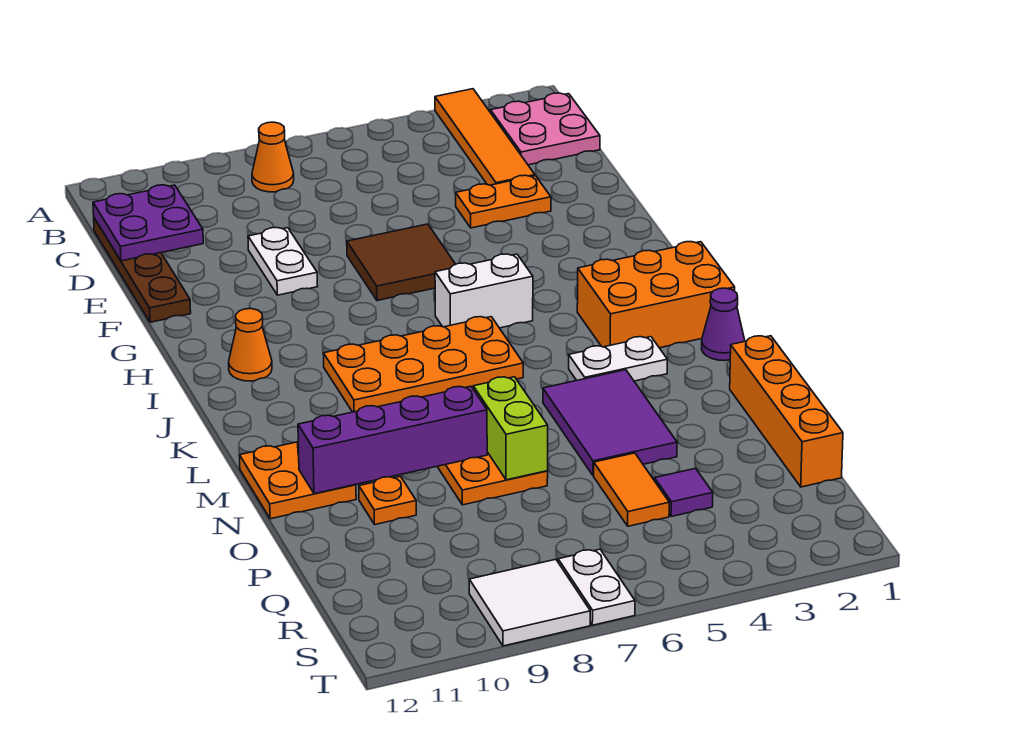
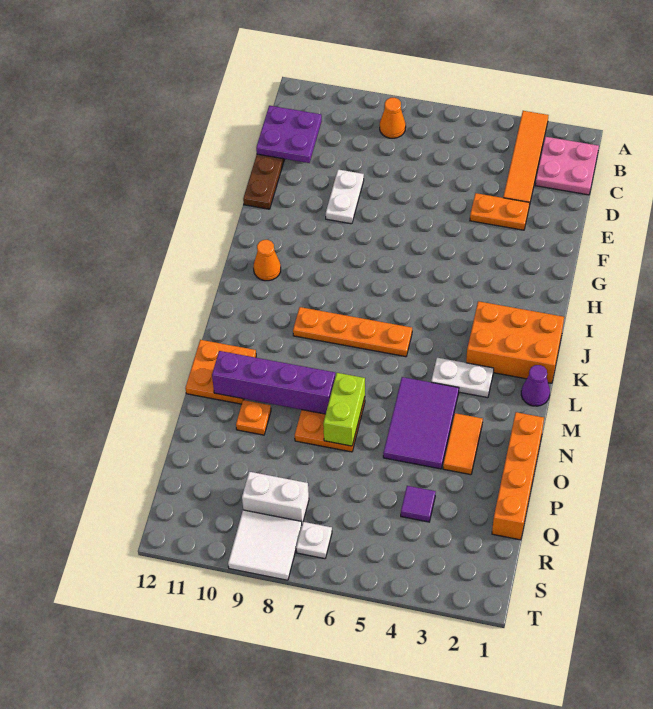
brown tile F6:G7 level 1 -> none
white brick I5:I6 level 1 -> white brick R8:R9 level 1
orange plate J6:K9 level 1 -> orange plate K6:K9 level 1
orange tile P5:Q5 level 1 -> orange tile N3:O3 level 1
white plate S7:T7 level 1 -> white plate S7 level 1

